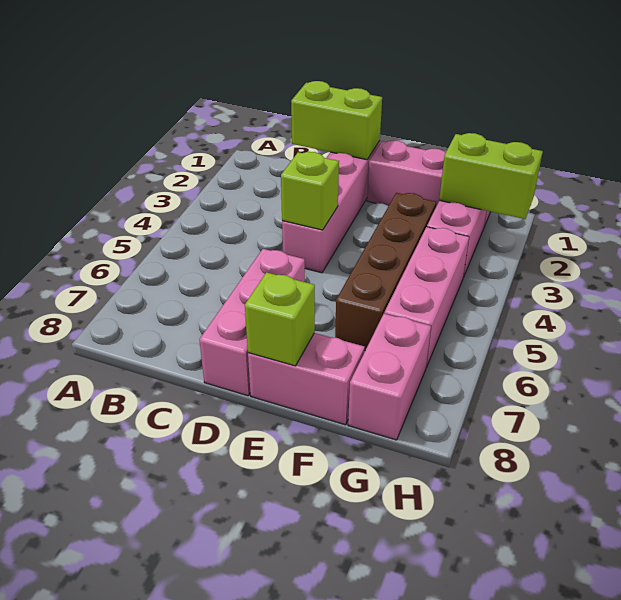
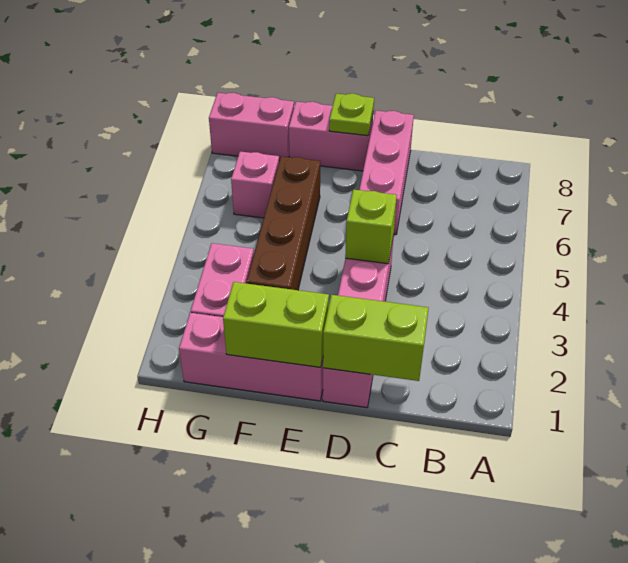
lime brick E8 level 2 -> lime plate E8 level 2
lime brick G2:H2 level 2 -> lime brick E1:F1 level 2
pink brick G4:G6 level 1 -> pink brick G6 level 1
pink brick G7:G8 level 1 -> pink brick G8:H8 level 1

